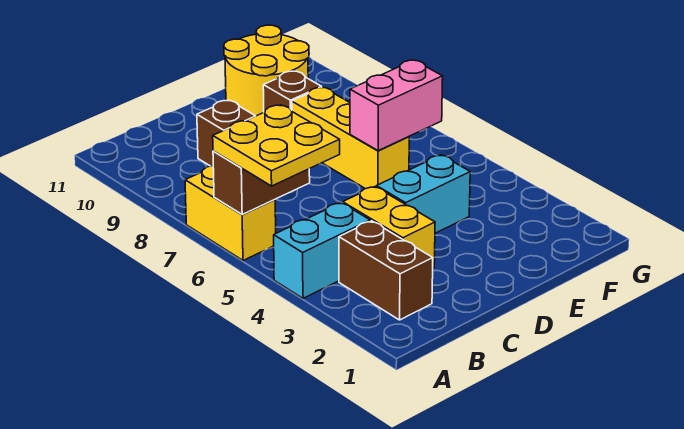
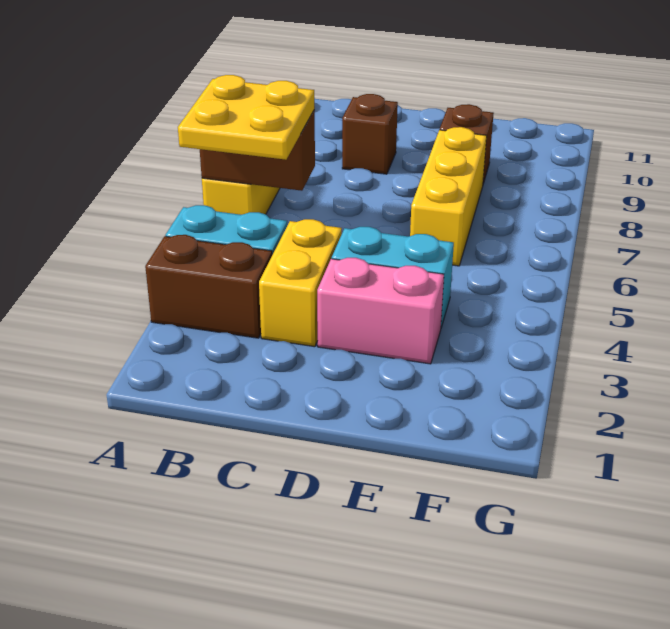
brown brick B2:B3 level 1 -> brown brick A3:B3 level 1
pink brick E6:F6 level 2 -> pink brick D3:E3 level 1
yellow round brick E10:F11 level 1 -> none

